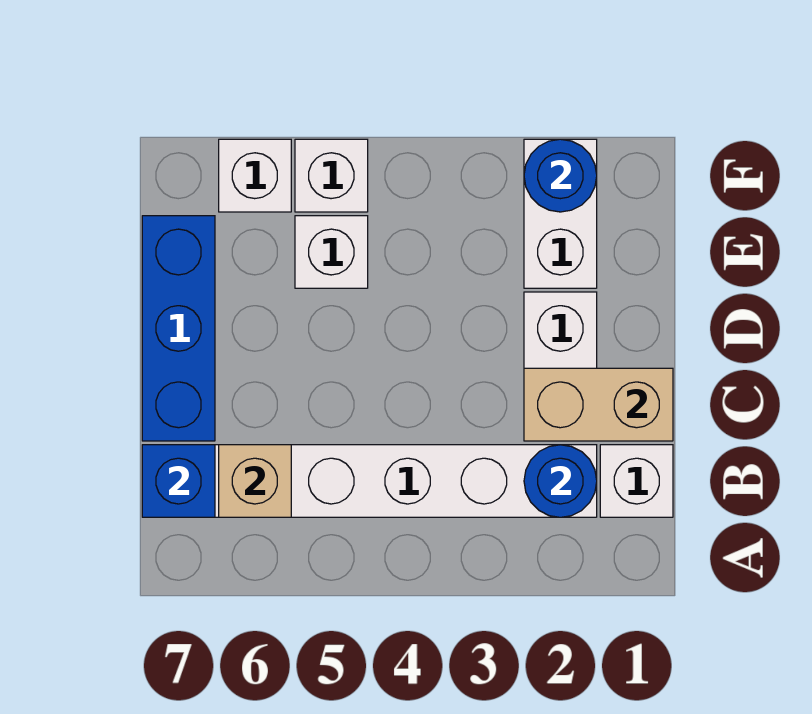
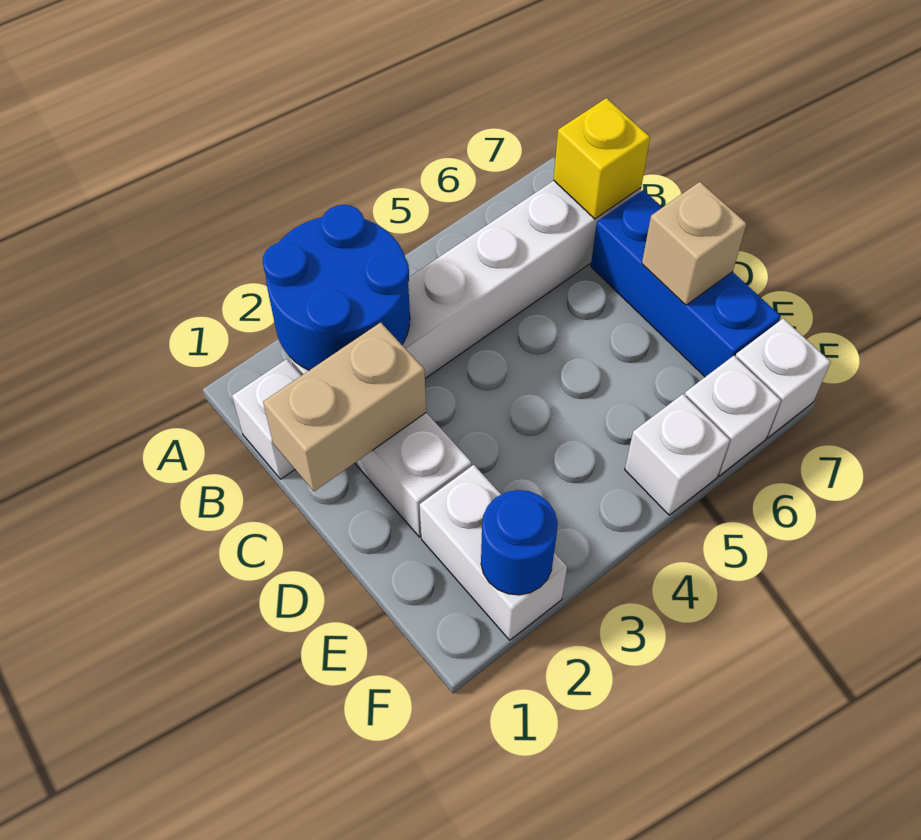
blue round brick B2 level 2 -> blue round brick A2:B3 level 2
tan brick B6 level 2 -> tan brick D7 level 2
blue brick B7 level 2 -> yellow brick B7 level 2
white brick E5 level 1 -> white brick F7 level 1

